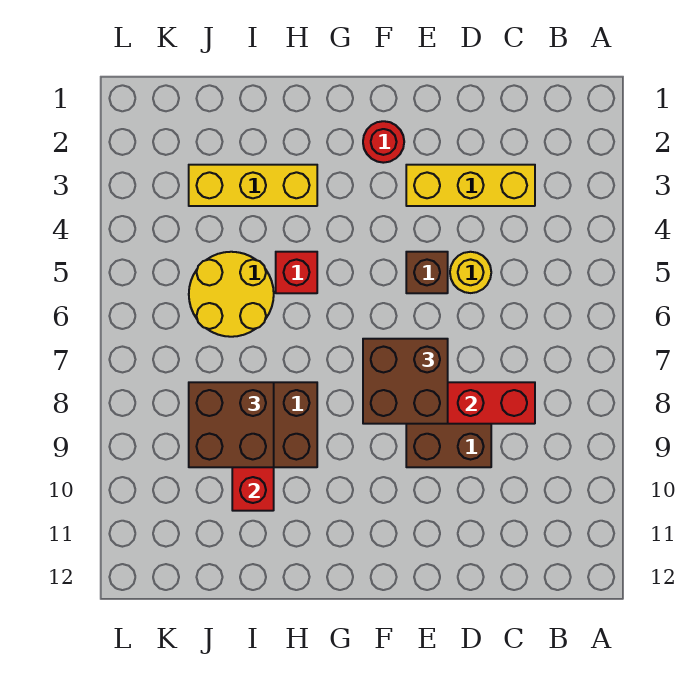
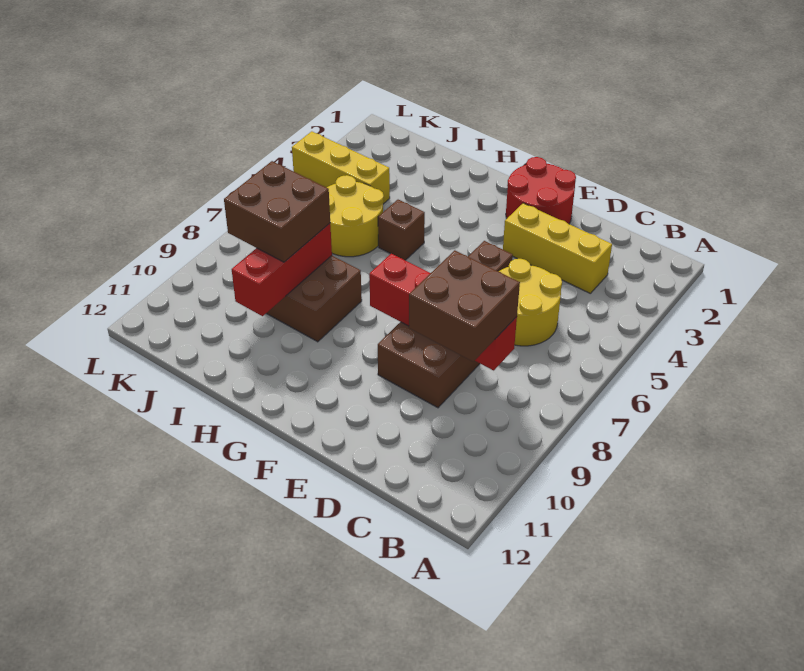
yellow round brick D5 level 1 -> yellow round brick C5:D6 level 1
brown brick E7:F8 level 3 -> brown brick C8:D9 level 3
red round brick F2 level 1 -> red round brick E1:F2 level 1
yellow brick H3:J3 level 1 -> yellow brick J4:L4 level 1
red brick H5 level 1 -> brown brick H5 level 1

